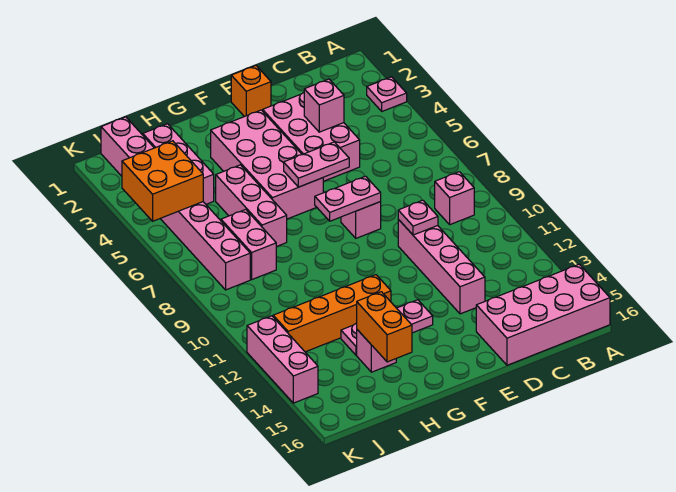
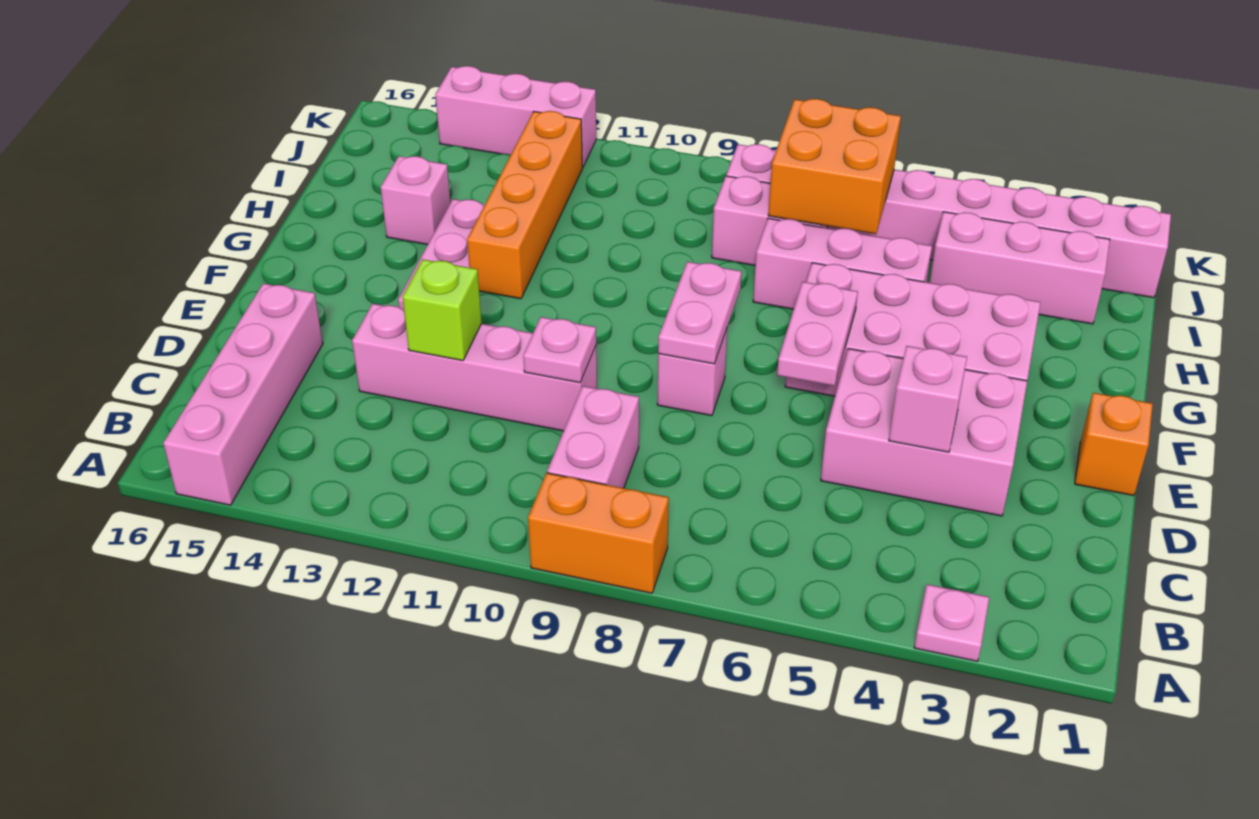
pink brick A15:D16 level 1 -> pink brick A15:D15 level 1
pink brick B9 level 1 -> pink brick B9:C9 level 1
none -> lime brick D12 level 2
orange brick H14:H15 level 2 -> orange brick A8:A9 level 1
orange brick J4:K5 level 2 -> orange brick I6:J7 level 2

